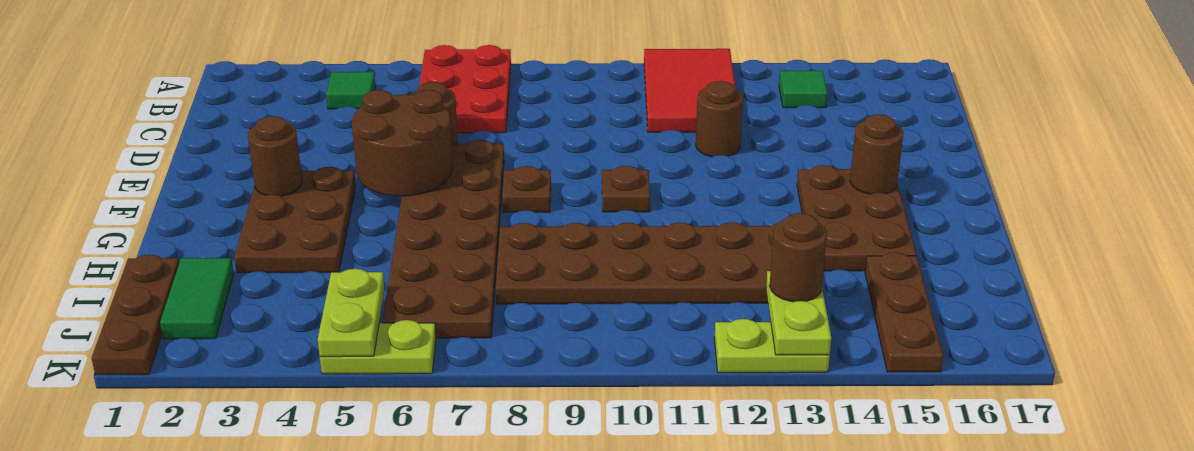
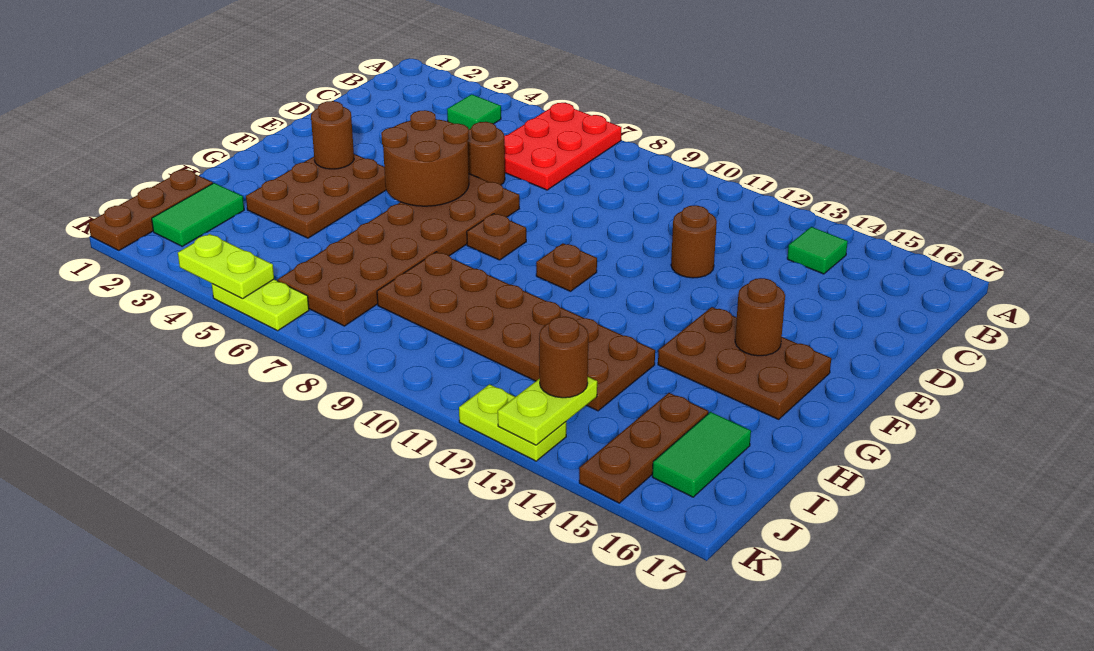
red tile A11:C12 level 1 -> none
brown plate F14:H15 level 1 -> brown plate F14:G16 level 1
none -> green tile I16:J16 level 1
lime plate J5:K5 level 2 -> lime plate K4:K5 level 2

